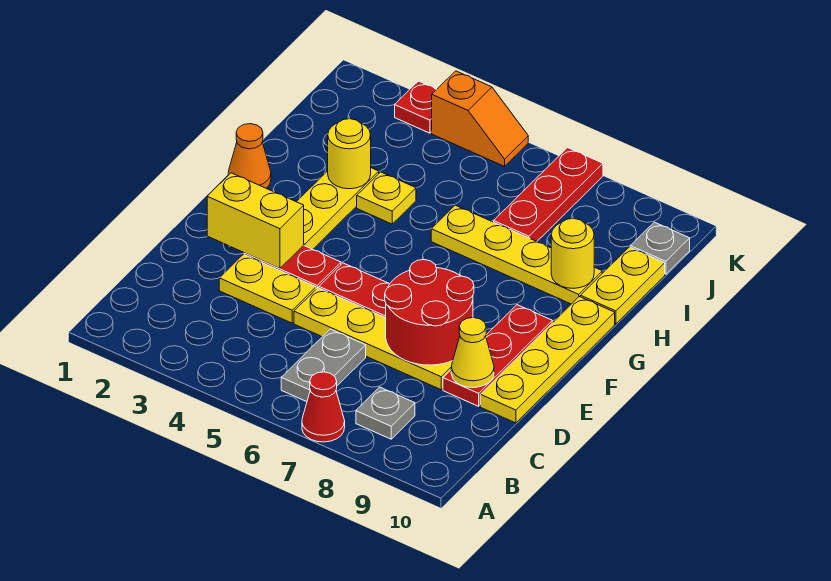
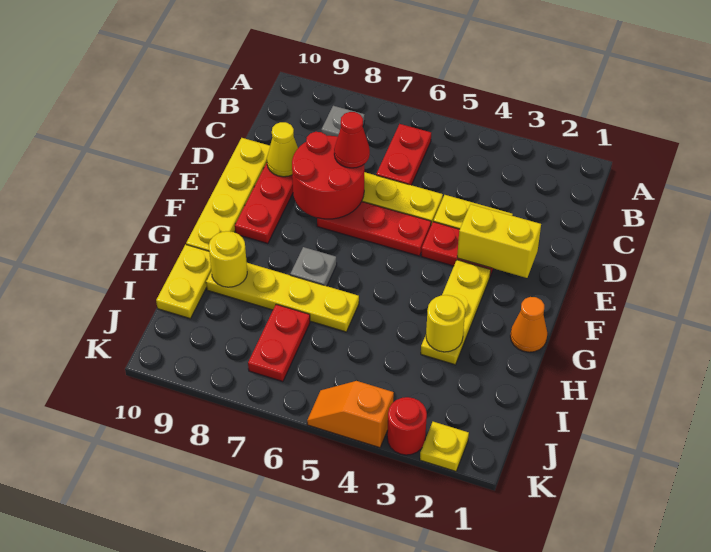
red cone A7 level 1 -> red cone D7 level 3
grey plate B6:C6 level 1 -> red plate B6:C6 level 1
yellow plate H4 level 1 -> yellow plate K2 level 1
red plate I7:K7 level 1 -> red plate I7:J7 level 1
grey plate J10 level 1 -> grey plate G7 level 1
red plate K3 level 1 -> red round brick K3 level 1

